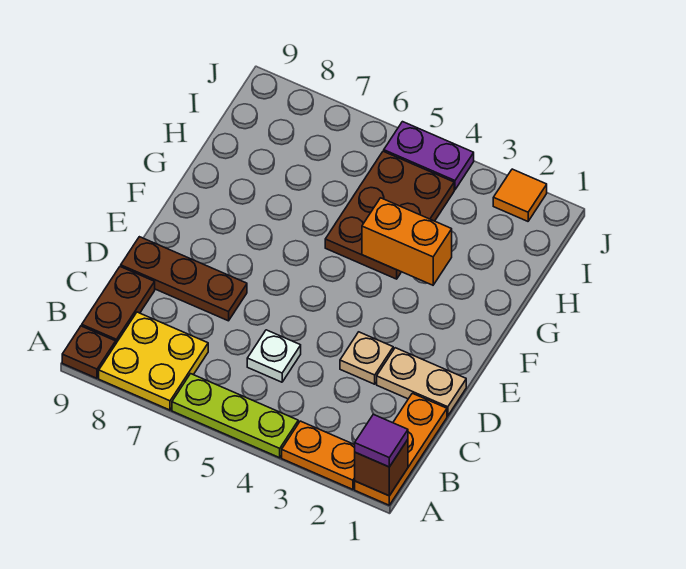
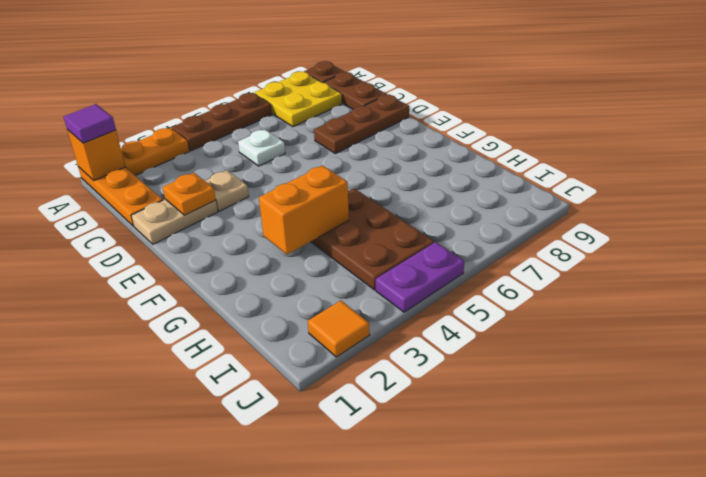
brown brick A1 level 2 -> orange brick A1 level 2
lime plate A4:A6 level 1 -> brown plate A4:A6 level 1
none -> orange plate D2 level 2

